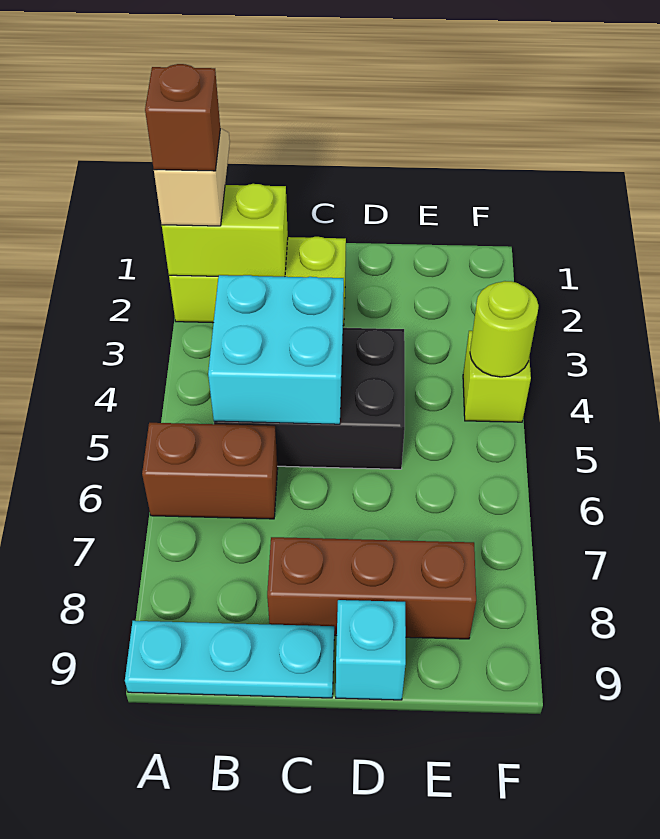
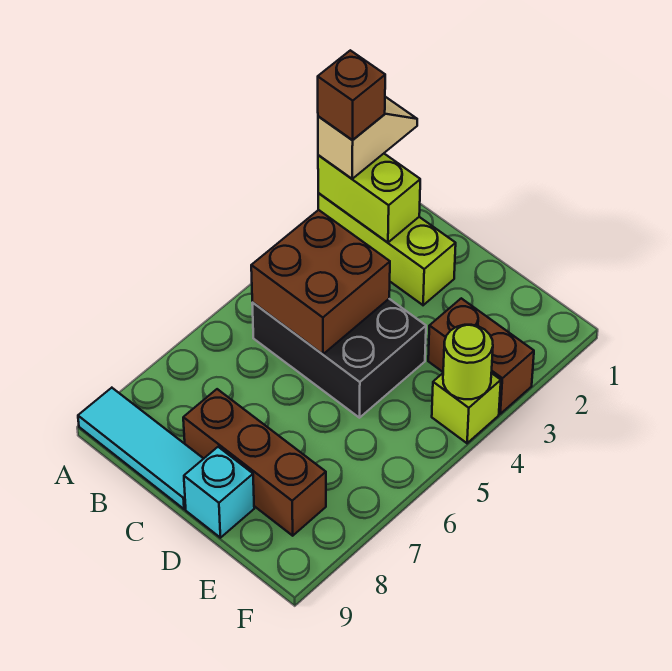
brown brick A6:B6 level 1 -> brown brick E3:F3 level 1
cyan plate A9:C9 level 1 -> cyan tile A9:C9 level 1
cyan brick B4:C5 level 2 -> brown brick B4:C5 level 2

